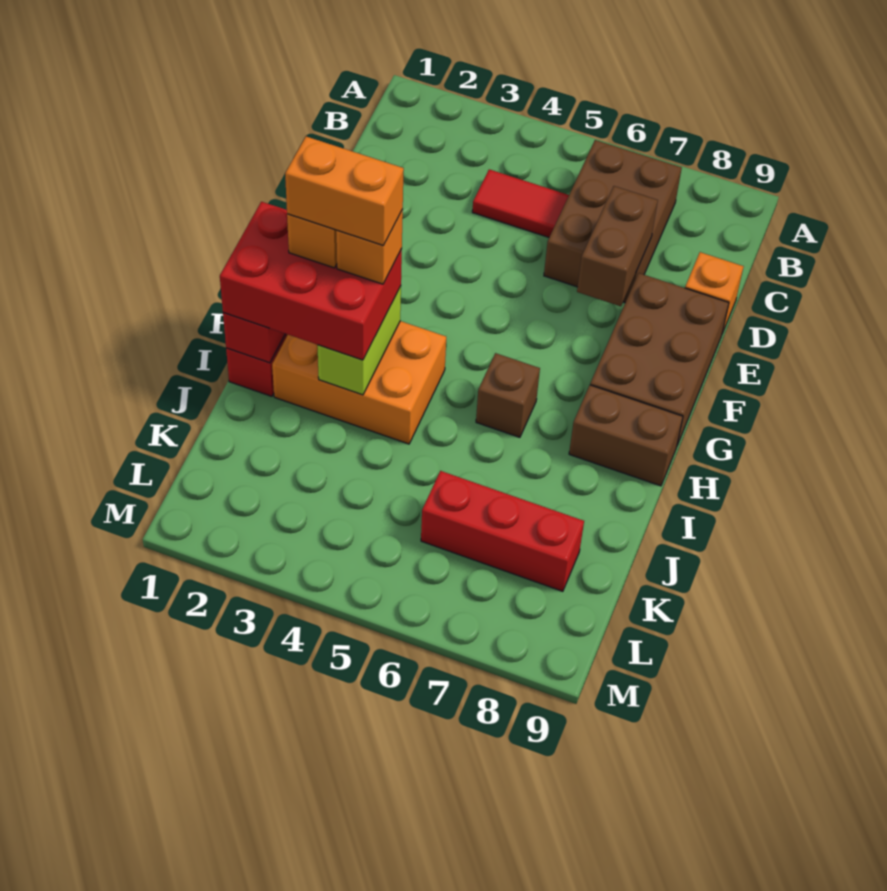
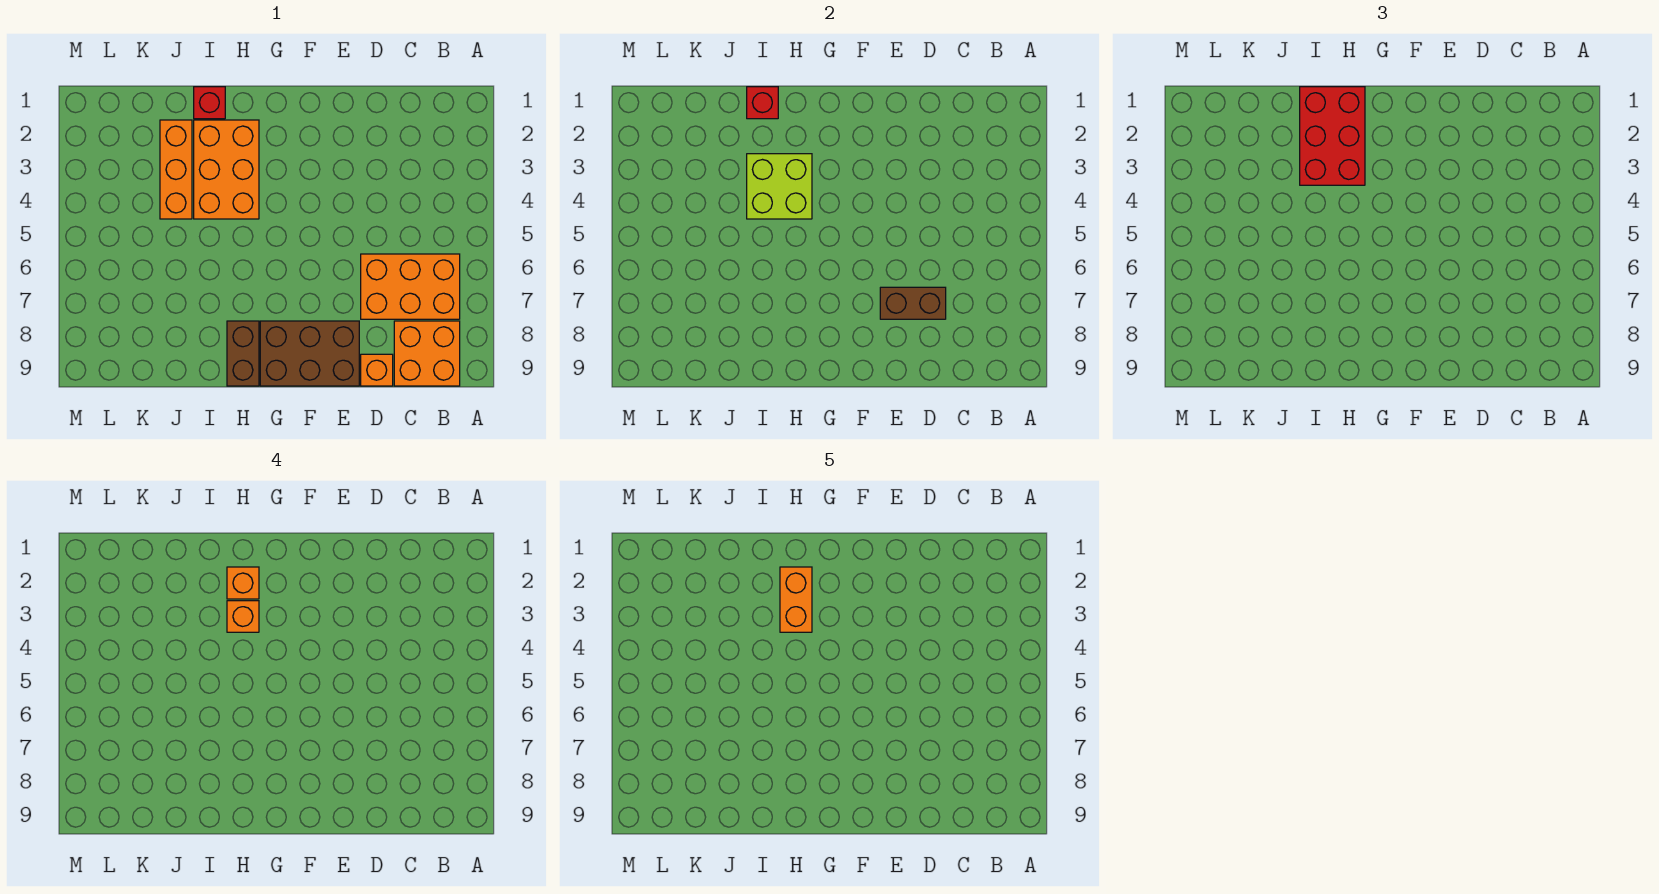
brown brick B6:D7 level 1 -> orange brick B6:D7 level 1
none -> orange brick B8:C9 level 1
red tile C4:C5 level 1 -> none
lime brick H3:I3 level 2 -> lime brick H3:I4 level 2
brown brick H6 level 1 -> none
none -> orange brick J2:J4 level 1
red brick K6:K8 level 1 -> none

